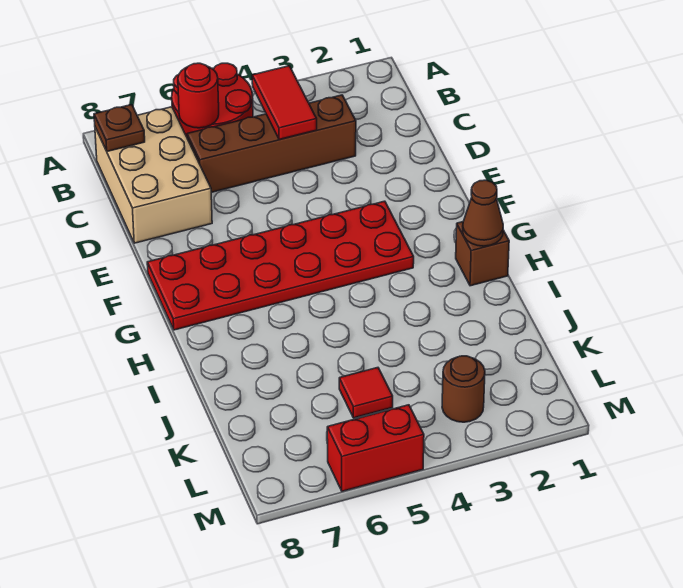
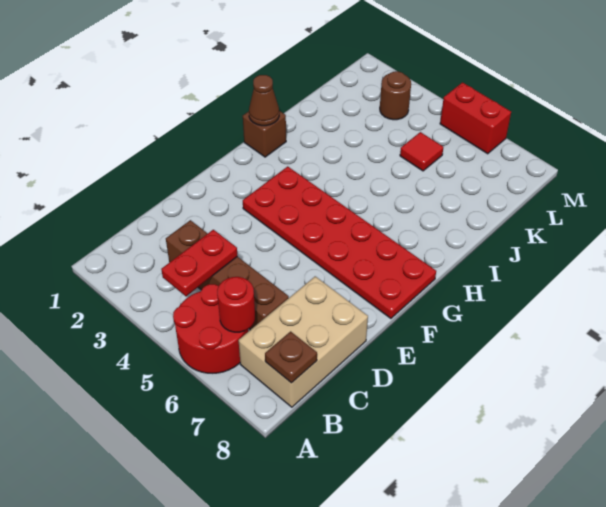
red tile B4:C4 level 2 -> red plate B4:C4 level 2

